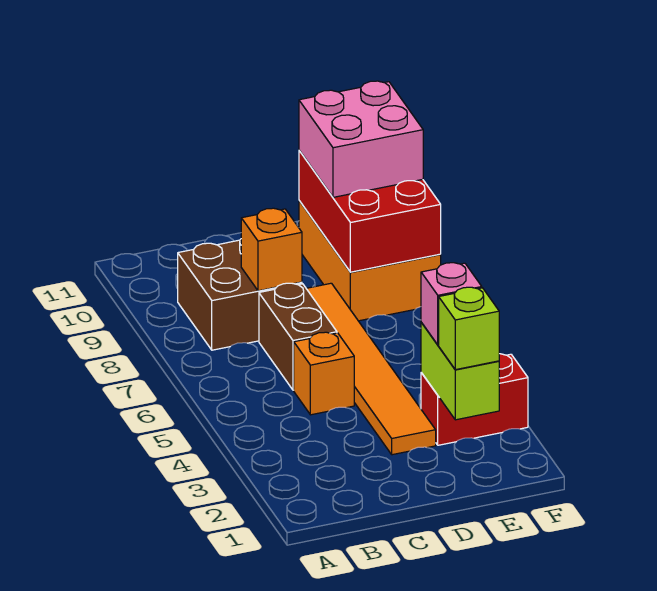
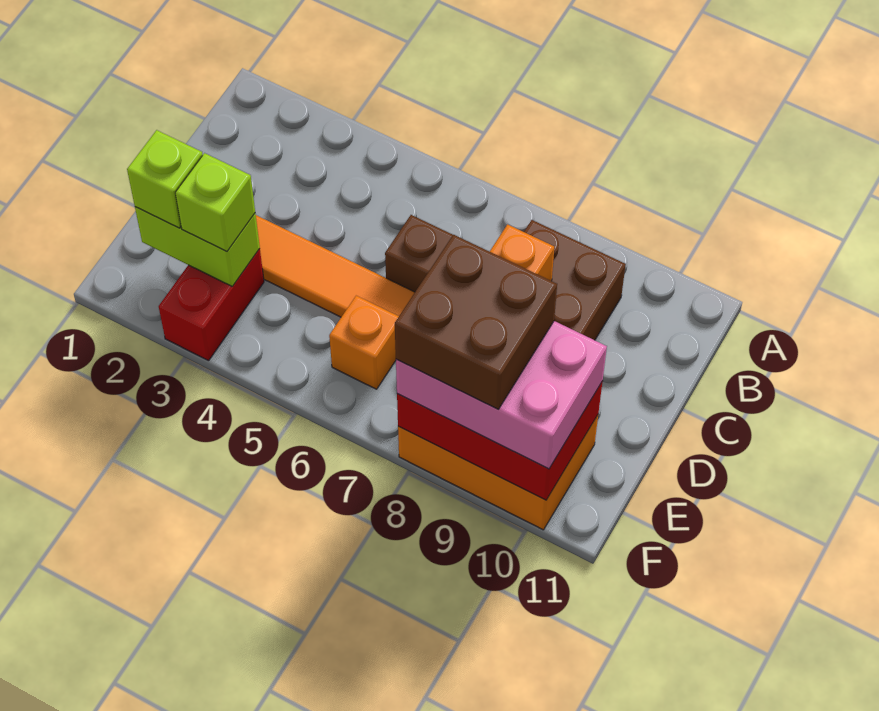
orange brick C5 level 1 -> orange brick E6 level 1
pink brick E3 level 3 -> lime brick E3 level 3
none -> brown brick E8:F9 level 4
pink brick E9:F10 level 3 -> pink brick E8:F10 level 3

